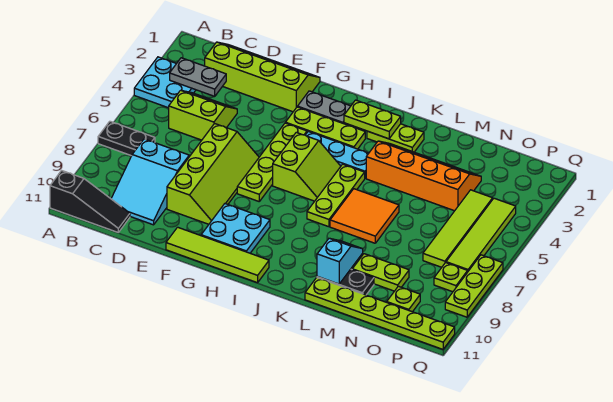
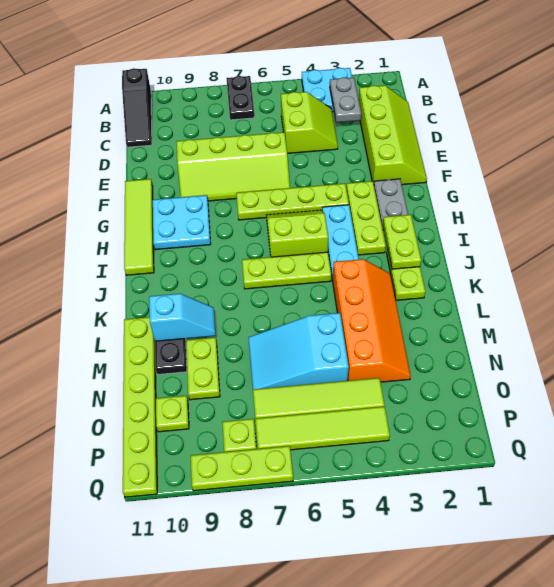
cyan slope C8:D10 level 1 top 8 -> cyan slope M5:N7 level 1 top 5
lime slope H5:I6 level 1 top H -> lime slope H5:I6 level 1 top I
orange tile K6:L7 level 1 -> none

